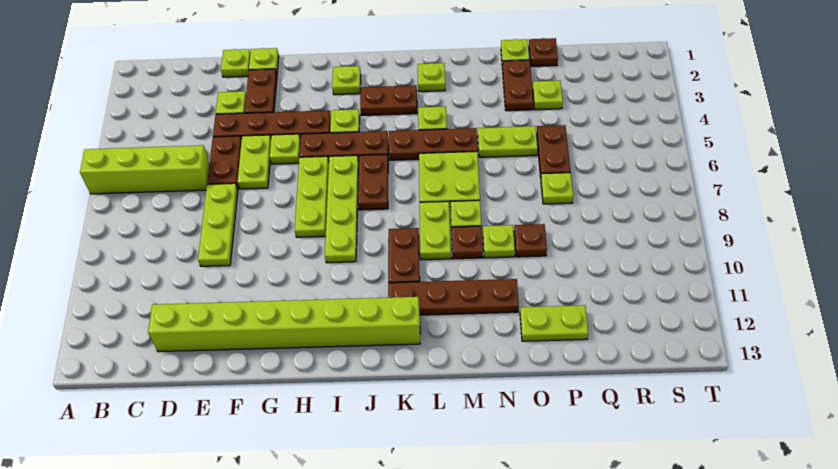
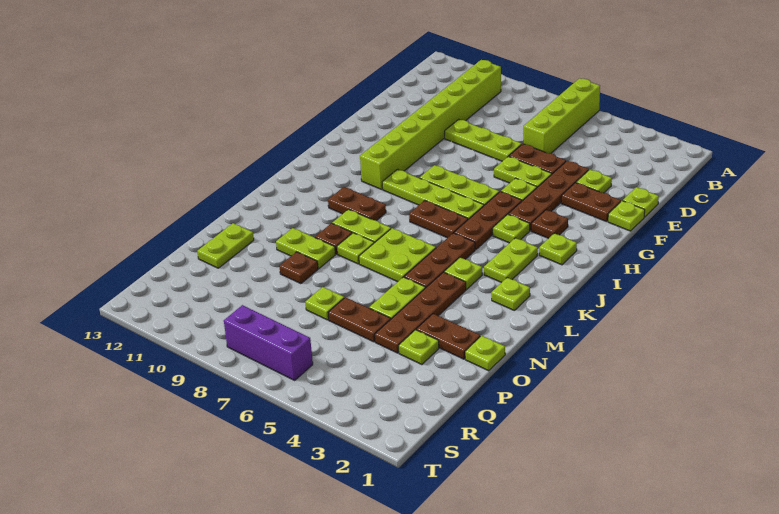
lime brick D12:K12 level 1 -> lime brick B10:I10 level 1
brown plate J3:K3 level 1 -> lime plate J3:K3 level 1
brown plate K11:N11 level 1 -> brown plate M4:P4 level 1
lime plate N9 level 1 -> lime plate N9:N10 level 1
brown plate P1 level 1 -> brown plate H3 level 1
none -> purple brick S6:S8 level 1

